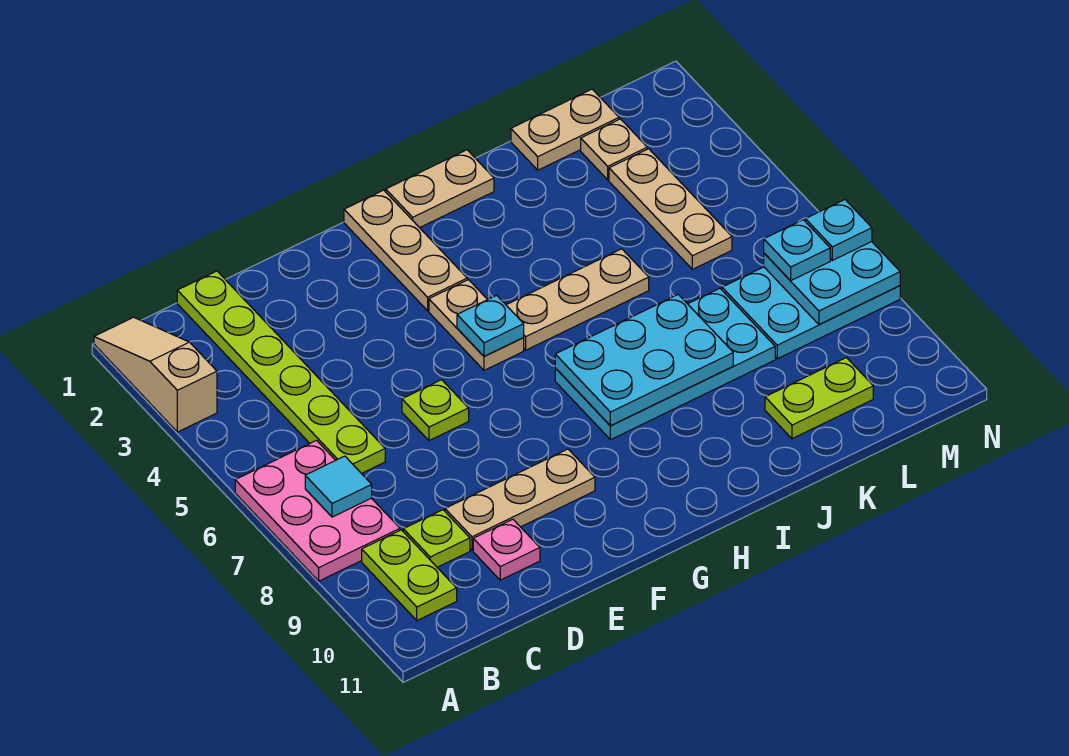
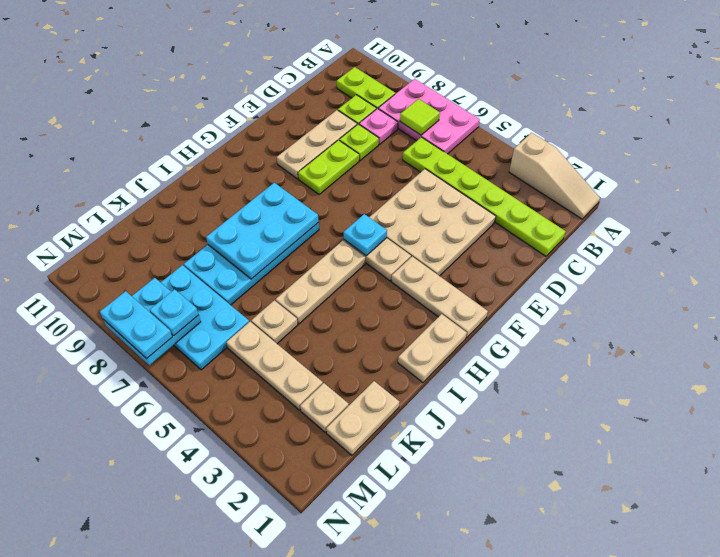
cyan tile B7 level 2 -> lime tile B7 level 2
none -> tan plate D3:F5 level 1
pink plate D10 level 1 -> pink plate C8 level 1
lime plate E6 level 1 -> lime plate D8 level 1
none -> tan plate K5 level 1
lime plate K10:L10 level 1 -> lime plate E8:F8 level 1
cyan plate L7:N8 level 1 -> cyan plate L6:M8 level 1
cyan plate N7 level 3 -> cyan plate N7:N8 level 3

